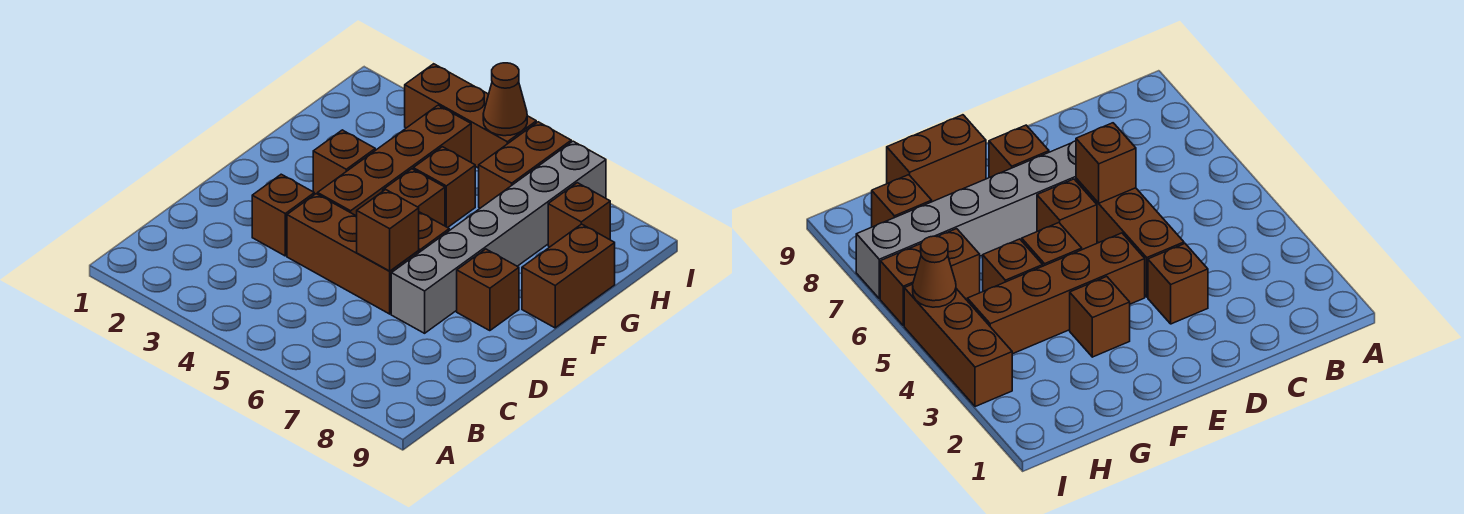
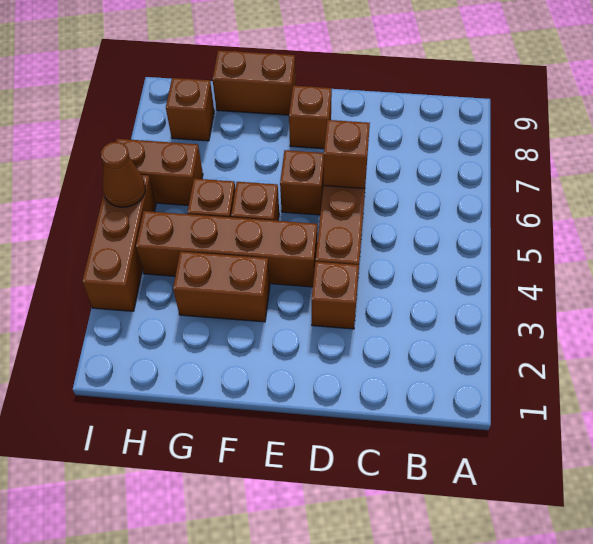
grey brick D7:I7 level 1 -> none
brown brick F3 level 1 -> brown brick F3:G3 level 1

